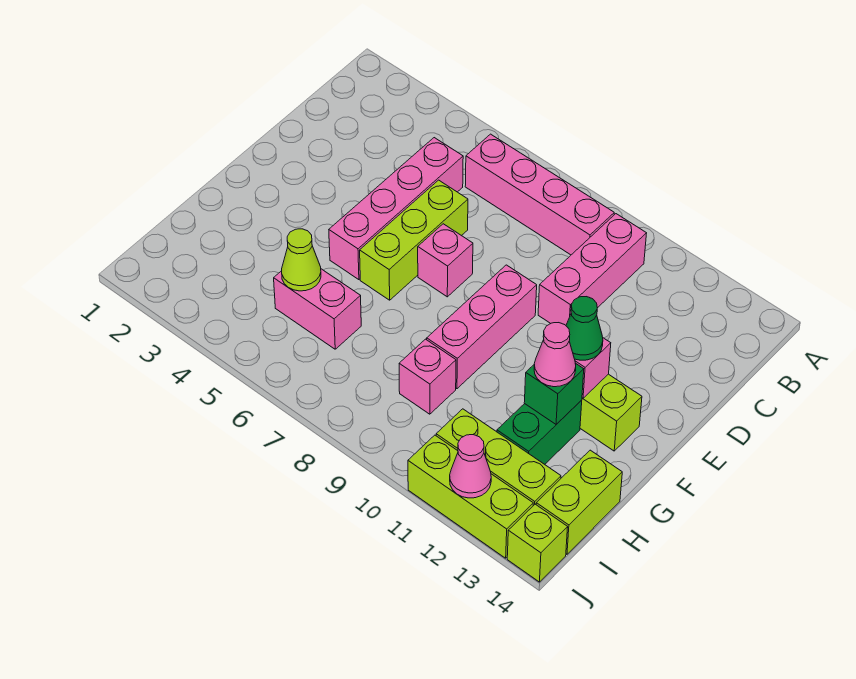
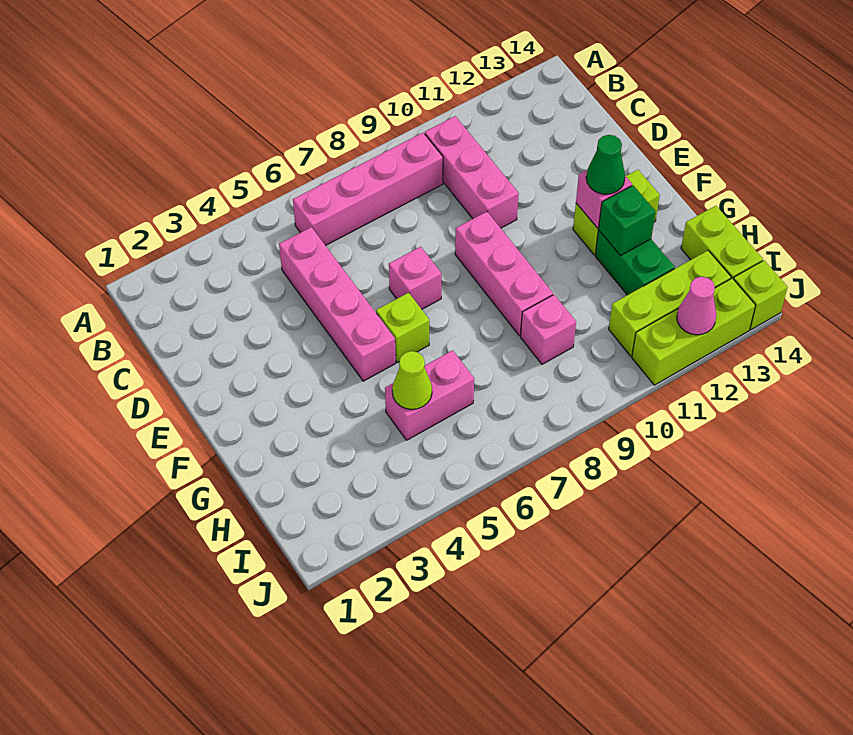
lime brick D6:F6 level 1 -> lime brick F6 level 1
pink cone G12 level 3 -> none

